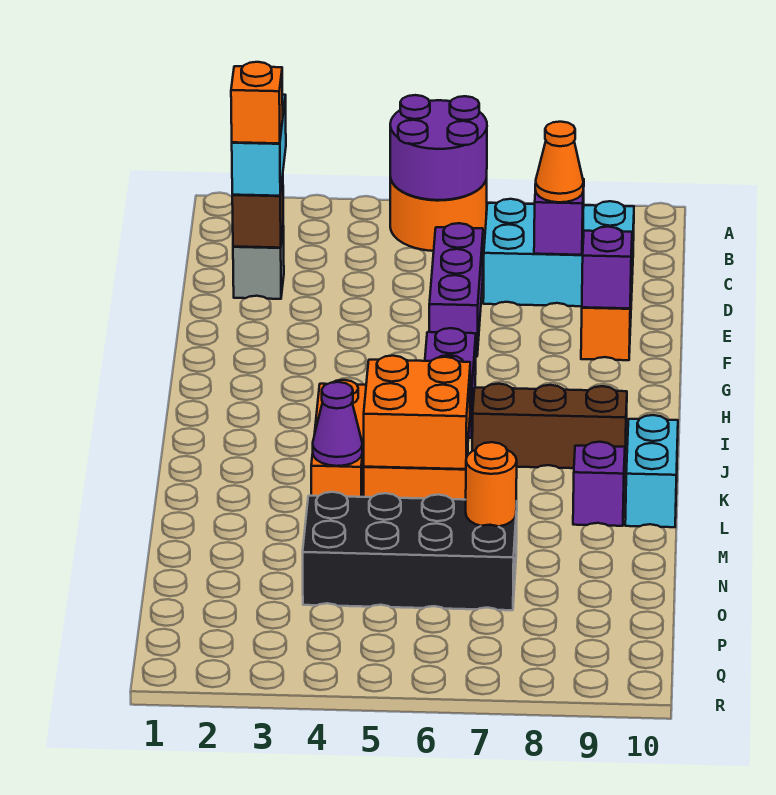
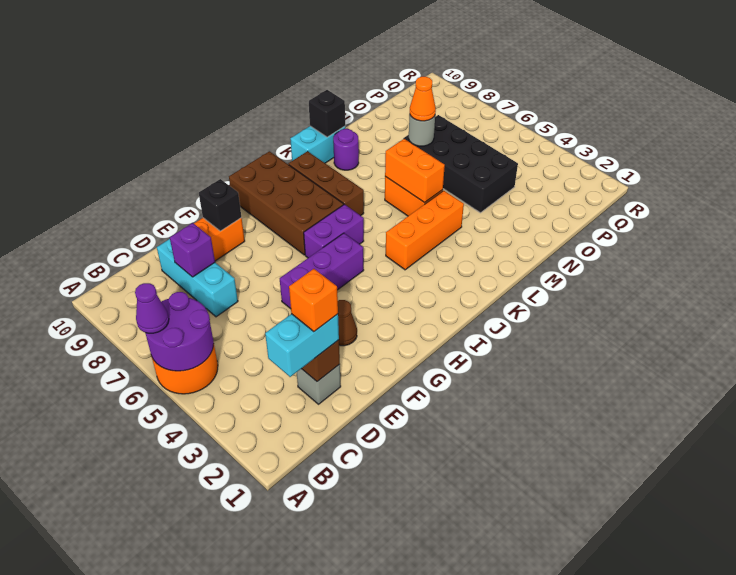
cyan brick C7:D9 level 1 -> cyan brick D7:D9 level 1
purple brick D6:F6 level 1 -> purple brick F5:H5 level 1
orange cone D8 level 3 -> orange cone N7 level 3
none -> brown cone F3 level 1
purple brick F9 level 2 -> black brick F9 level 2
none -> brown brick H7:I10 level 1
orange brick K5:L6 level 2 -> orange brick L5:L6 level 2
purple cone L4 level 2 -> purple cone A6 level 3
purple brick L9 level 1 -> purple round brick L9 level 1
none -> black brick L10 level 2
orange round brick N7 level 2 -> grey round brick N7 level 2

